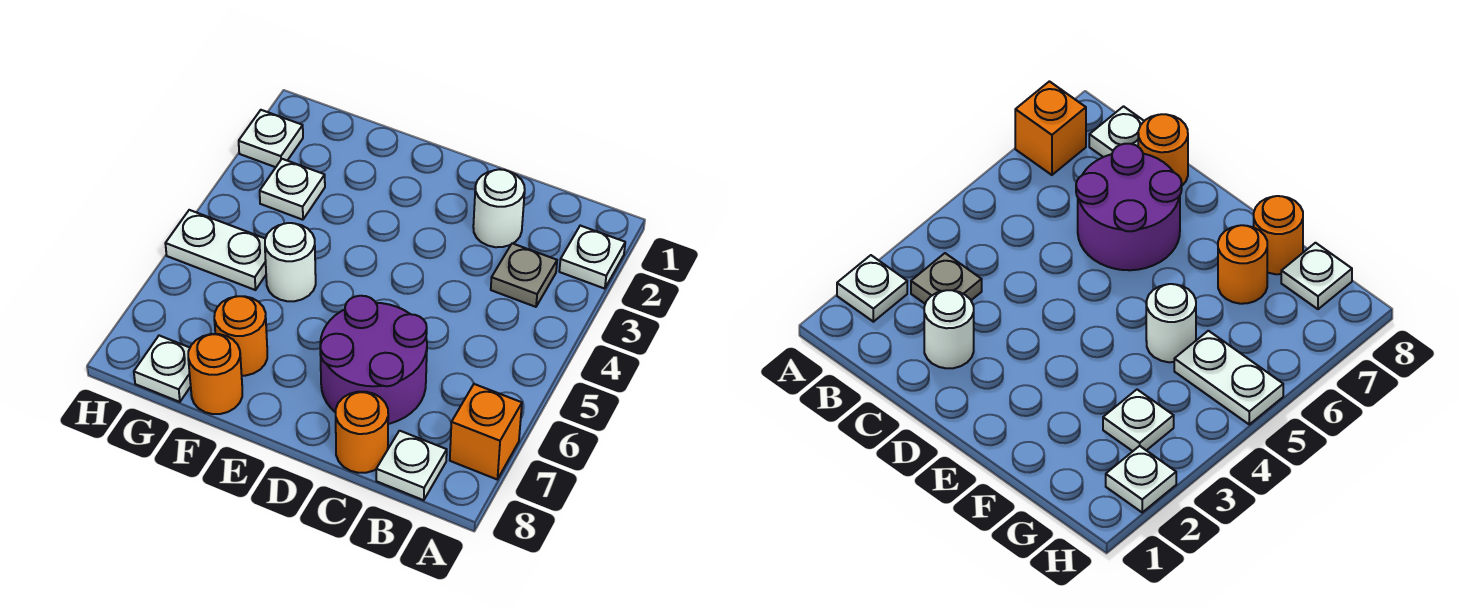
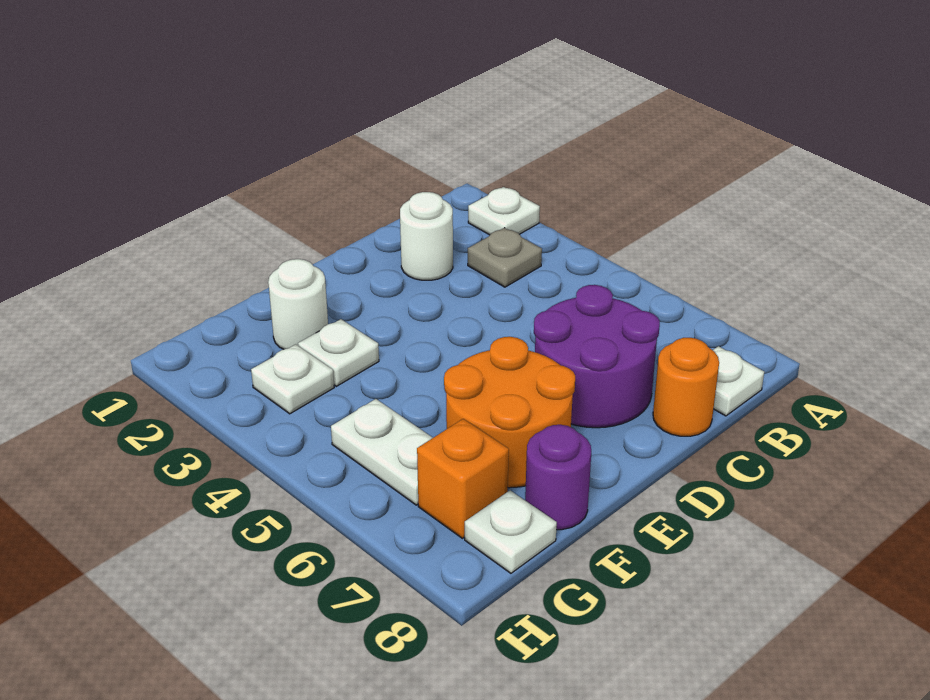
orange brick A7 level 1 -> orange brick G7 level 1
white round brick F5 level 1 -> white round brick F2 level 1
orange round brick F7 level 1 -> orange round brick E6:F7 level 1
orange round brick F8 level 1 -> purple round brick F8 level 1
white plate G5:H5 level 1 -> white plate G5:G6 level 1
white plate H2 level 1 -> white plate F3 level 1

